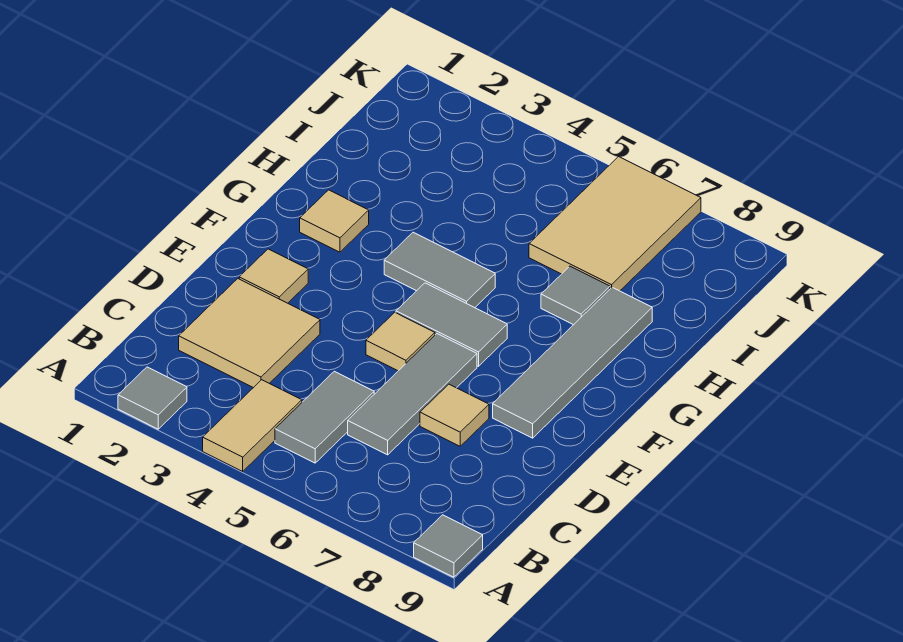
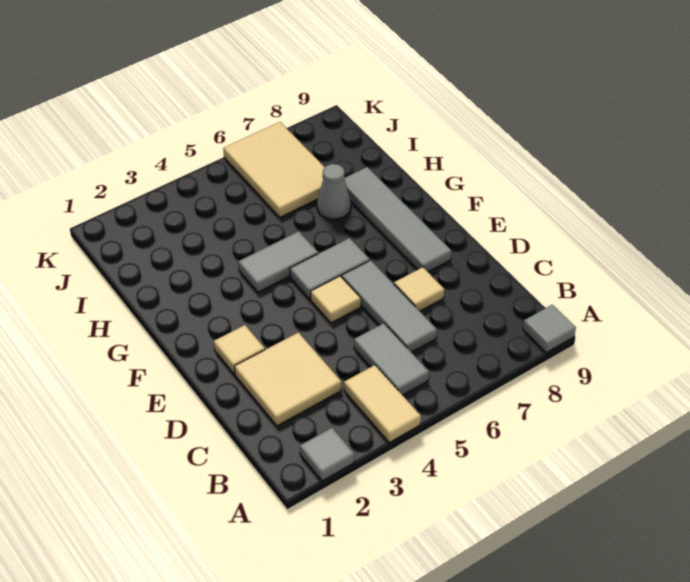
tan tile G2 level 1 -> none
grey tile H7 level 1 -> grey cone H7 level 1

